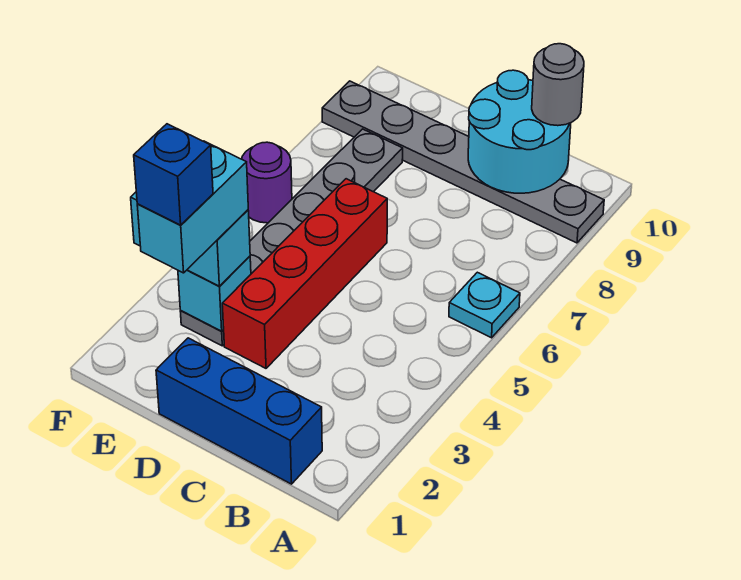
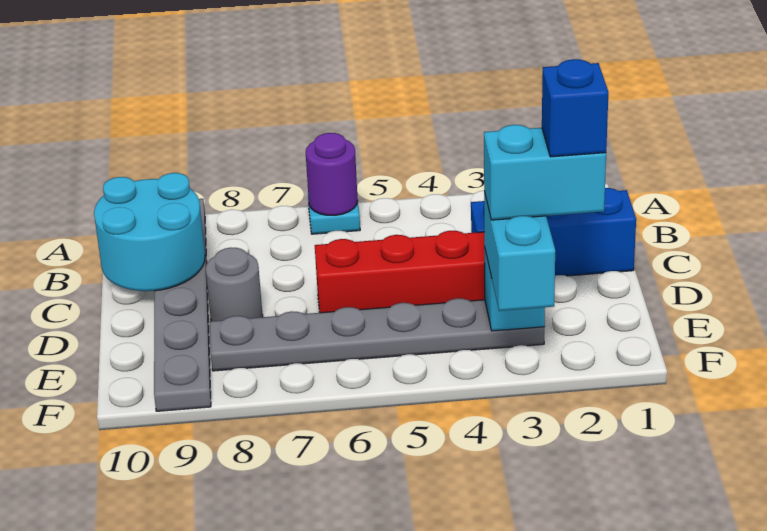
blue brick B1:D1 level 1 -> blue brick C1:C3 level 1
grey round brick B10 level 3 -> grey round brick D8 level 1
purple round brick F6 level 1 -> purple round brick A6 level 2

